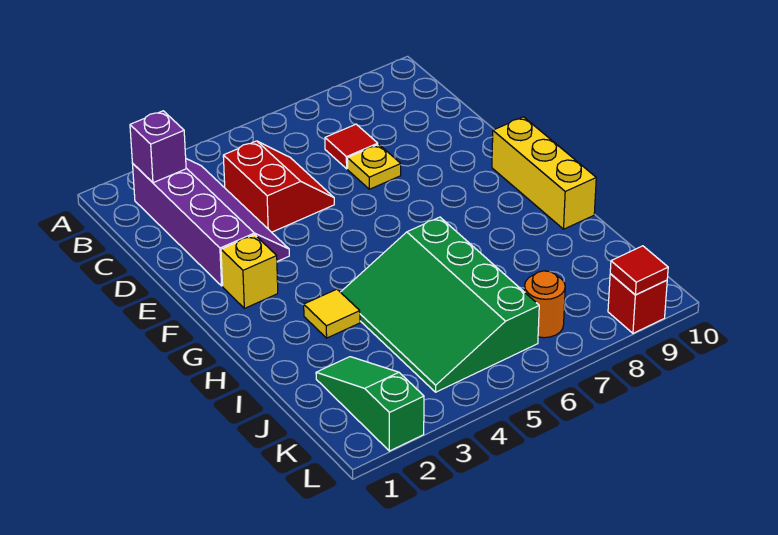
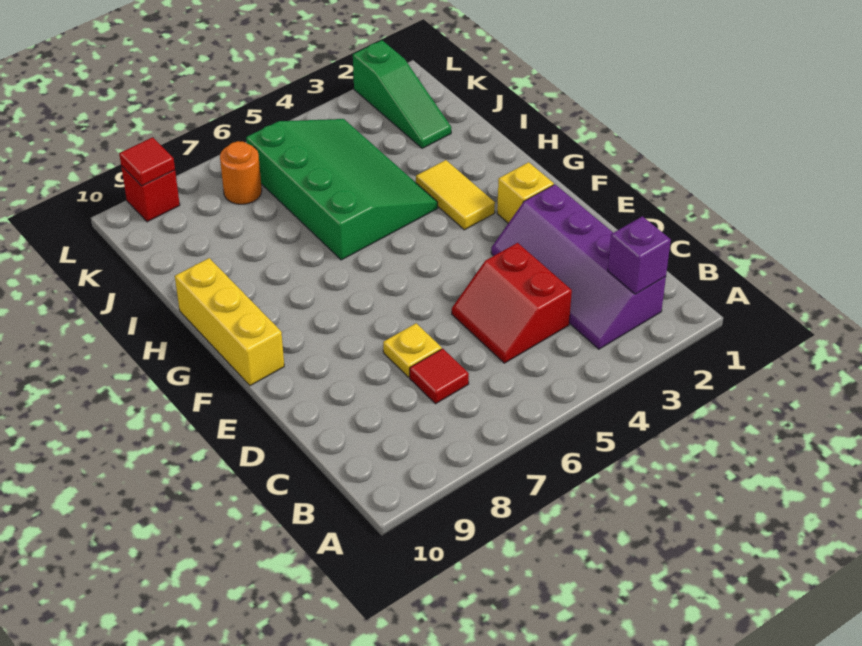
yellow tile H3 level 1 -> yellow tile G3:H3 level 1

